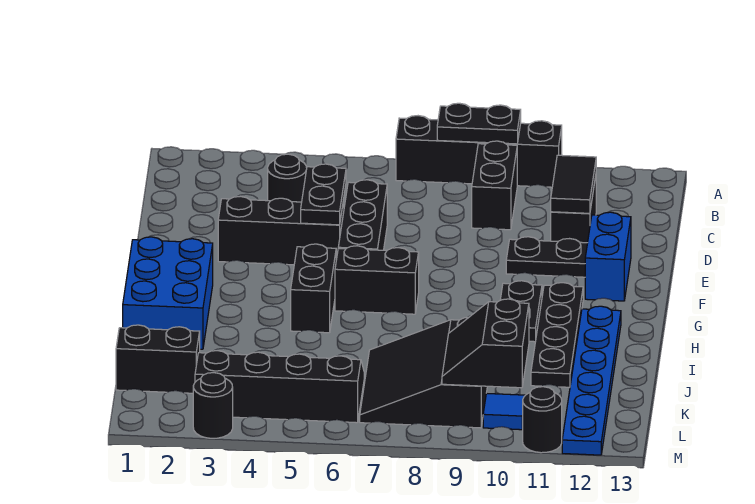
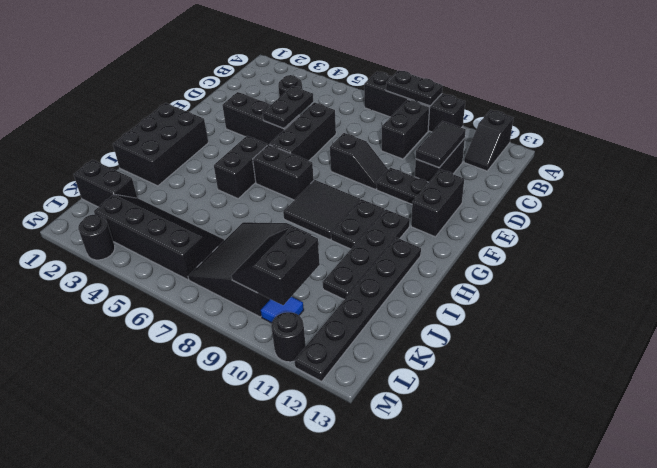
none -> black slope A12:B12 level 1 top A
none -> black slope E8:E9 level 1 top 8
blue brick E12:F12 level 1 -> black brick E12:F12 level 1
blue brick G1:I2 level 1 -> black brick G1:I2 level 1
none -> black tile G8:H9 level 1
blue plate H12:M12 level 1 -> black plate H12:M12 level 1

